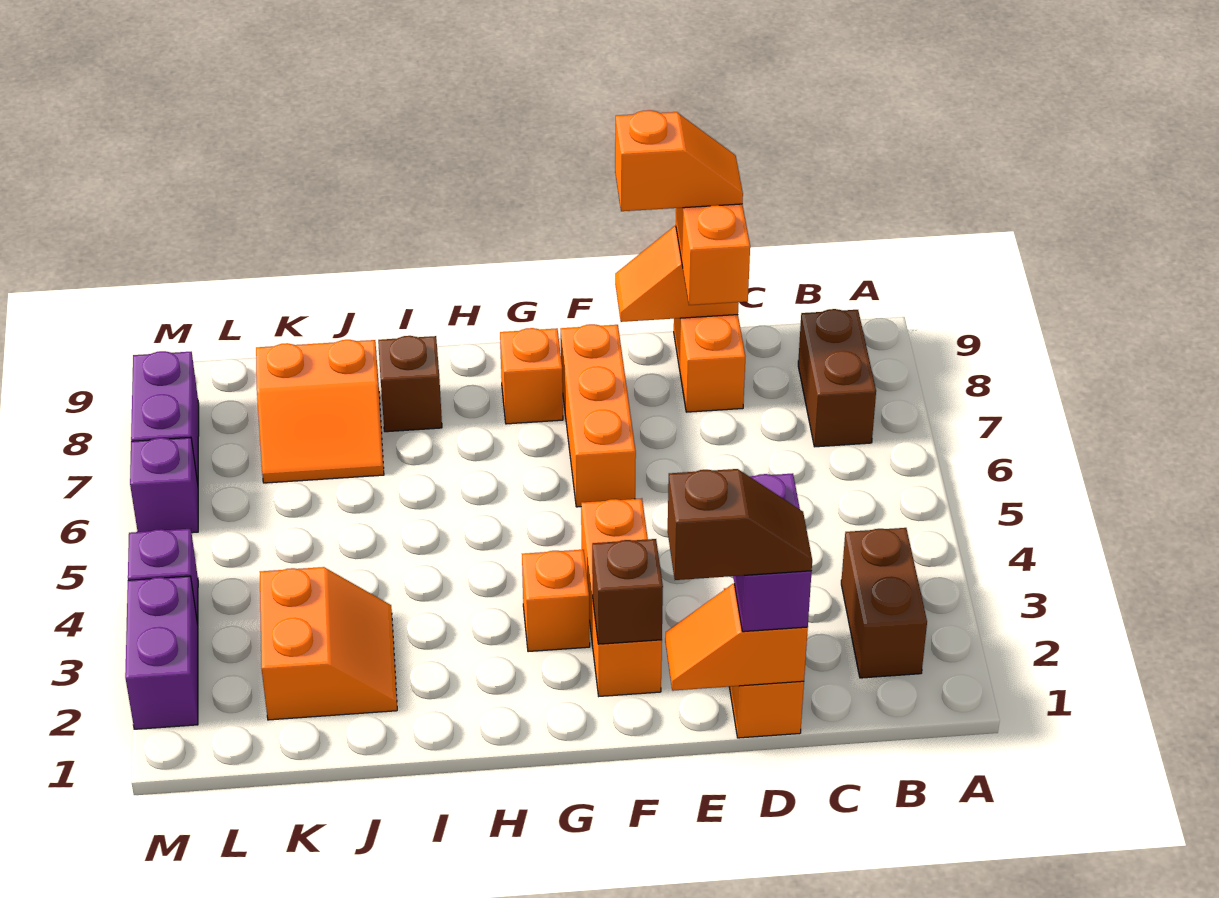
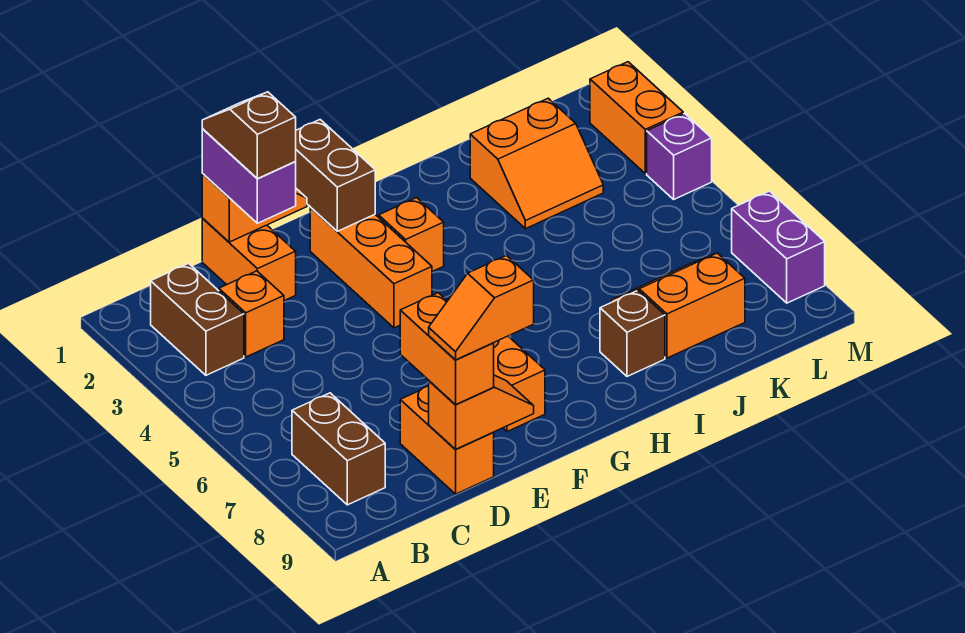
brown slope D1:E1 level 4 top E -> brown slope D1:D2 level 4 top 2
brown brick F2 level 2 -> brown brick F1:F2 level 2
orange brick G8 level 1 -> orange brick C3 level 1
orange slope J2:K3 level 1 top K -> orange slope J2:K3 level 1 top 2
purple brick M2:M3 level 1 -> orange brick M2:M3 level 1
purple brick M6 level 1 -> none

